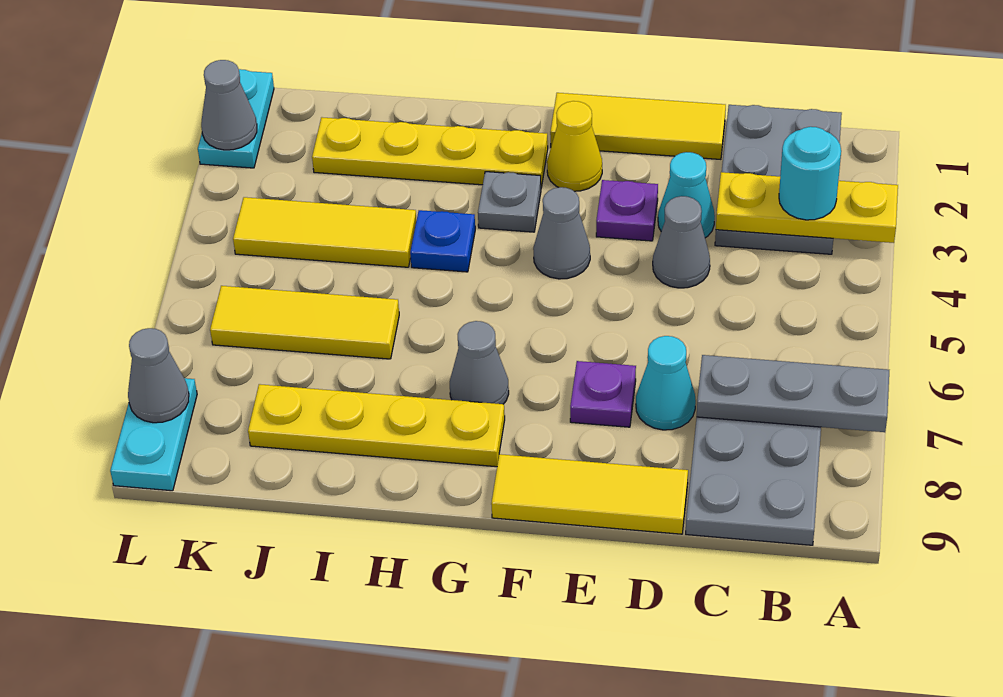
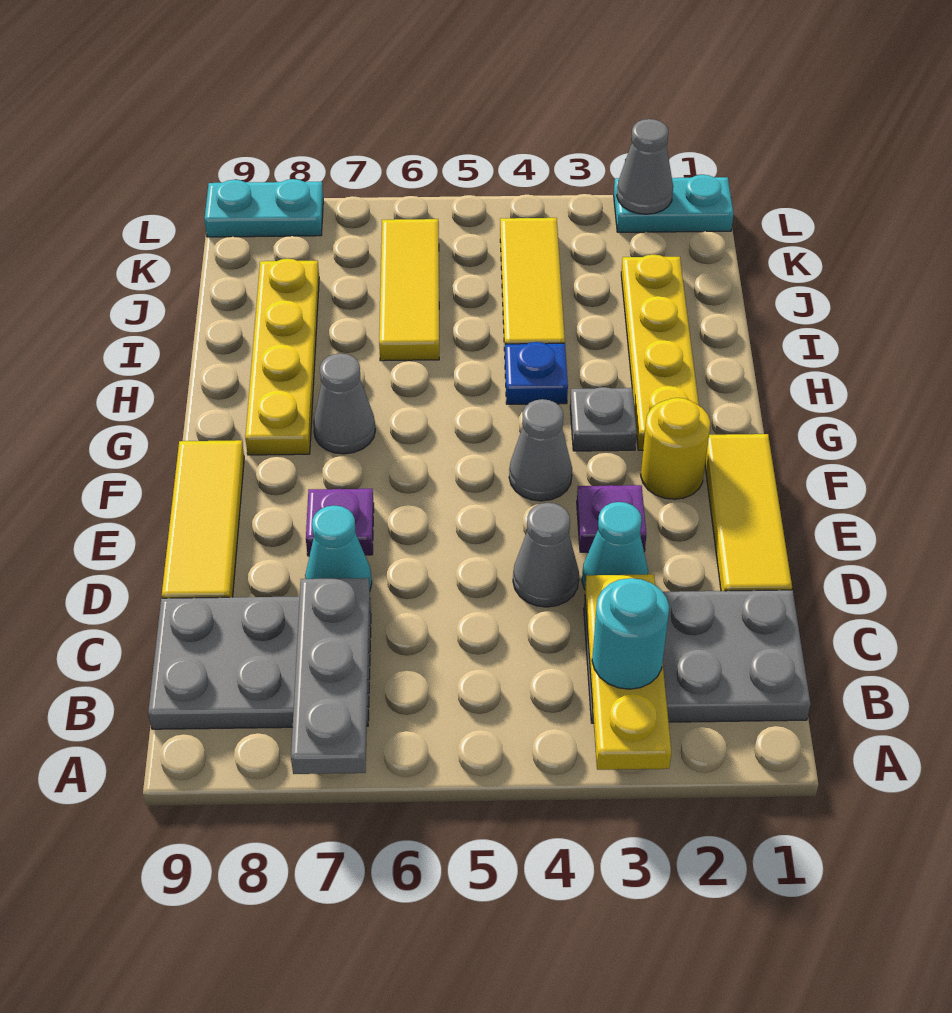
yellow cone F2 level 1 -> yellow round brick F2 level 1
grey cone L8 level 2 -> none

